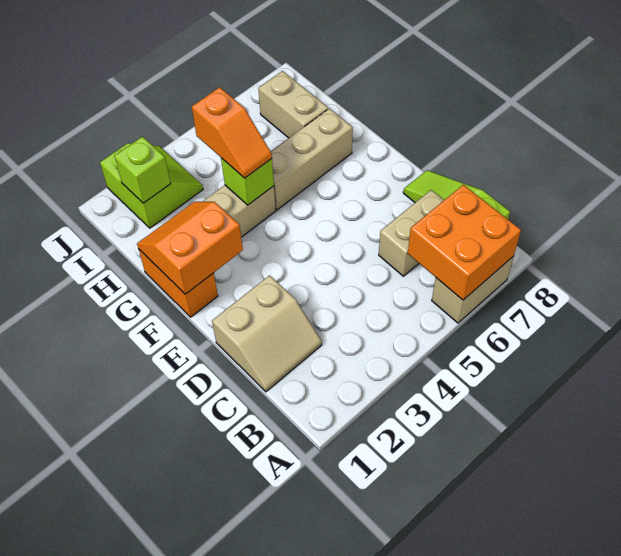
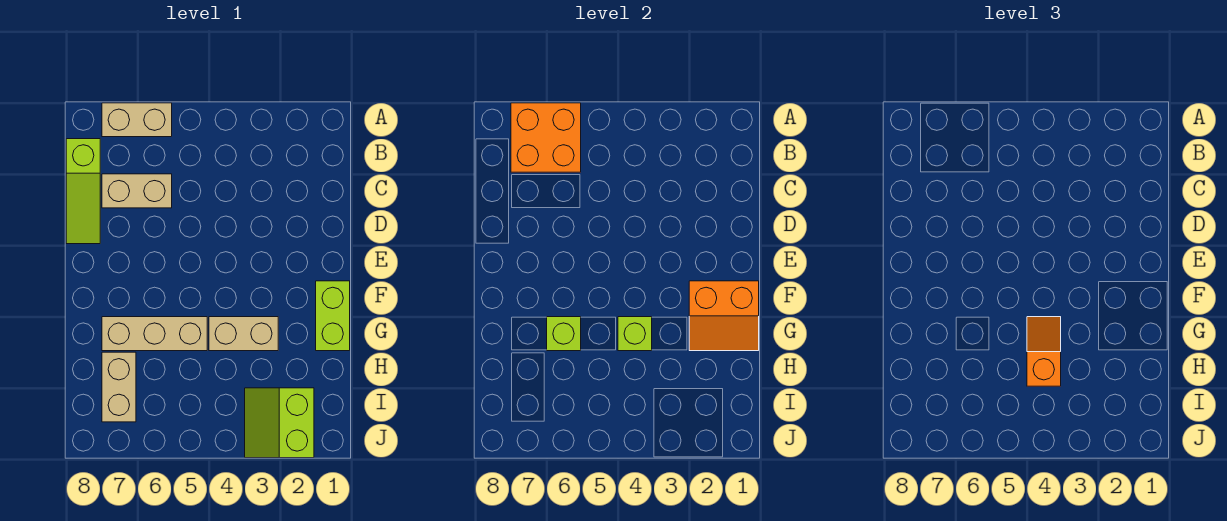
tan slope C1:D2 level 1 top D -> none
orange brick F1:G1 level 1 -> lime brick F1:G1 level 1
lime brick I2 level 2 -> lime brick G6 level 2

